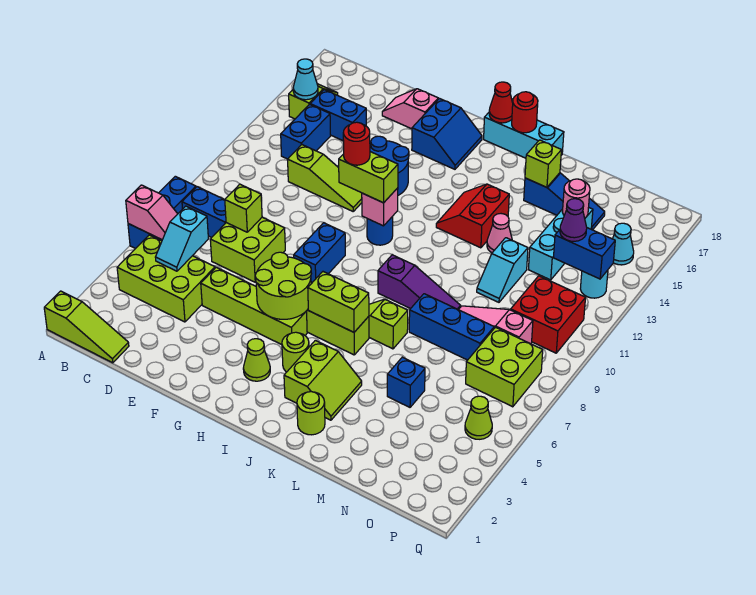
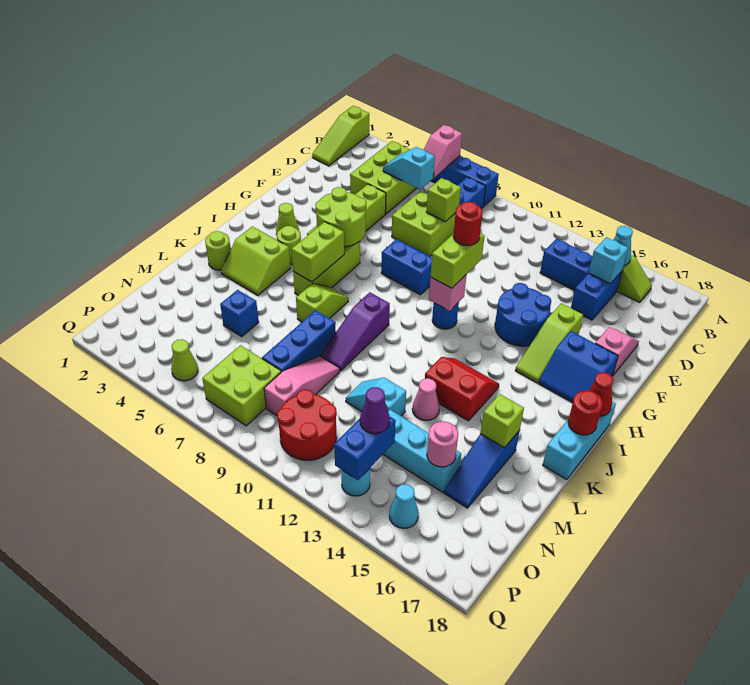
none -> cyan brick C15 level 2
lime slope D12:F12 level 1 top D -> lime slope F15:H15 level 1 top F
red brick O10:P11 level 1 -> red round brick O10:P11 level 1

